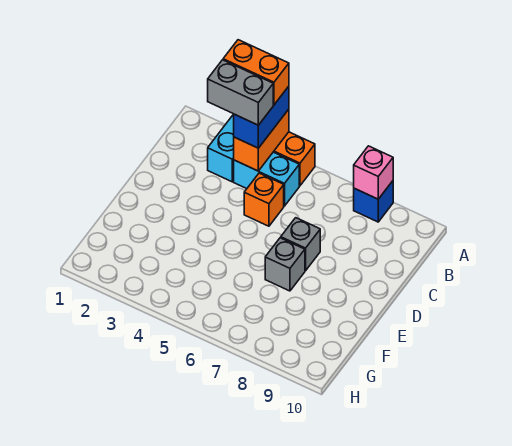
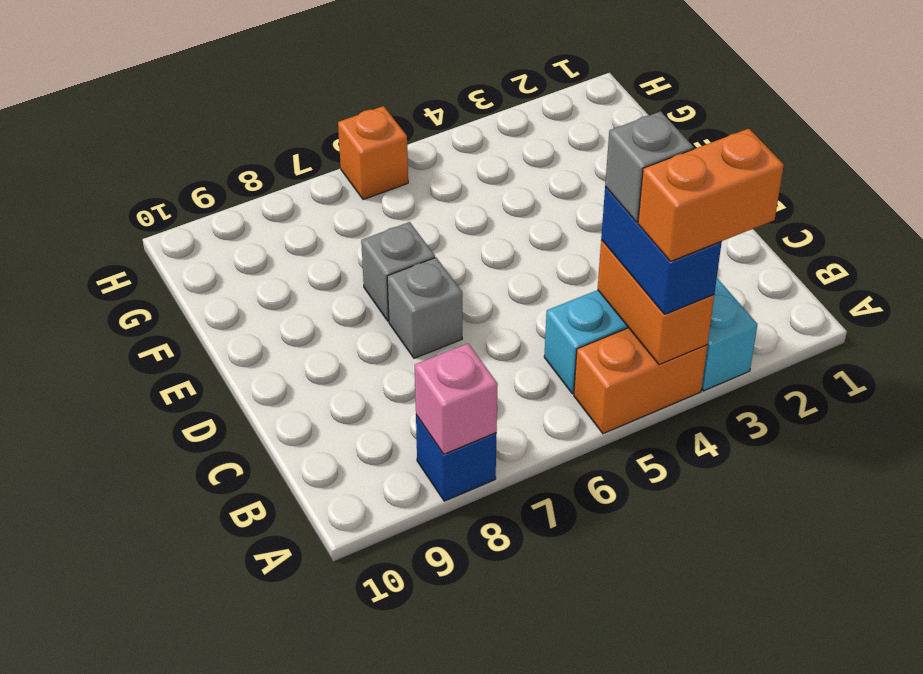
grey brick B3:B4 level 4 -> grey brick B4 level 4
orange brick C5 level 1 -> orange brick H6 level 1

